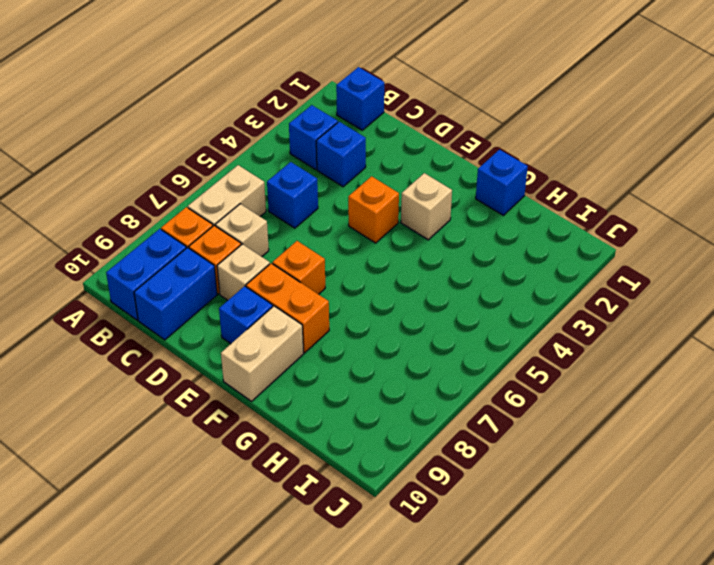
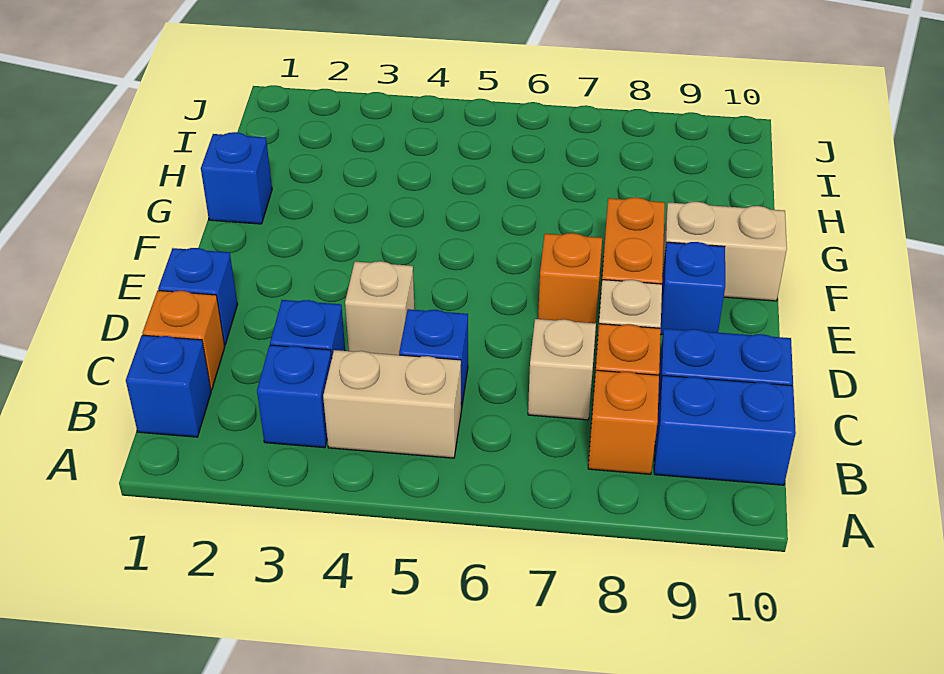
tan brick B6:B7 level 1 -> tan brick B4:B5 level 1
none -> blue brick D1 level 1
orange brick E4 level 1 -> orange brick C1 level 1
tan brick F3 level 1 -> tan brick D4 level 1

